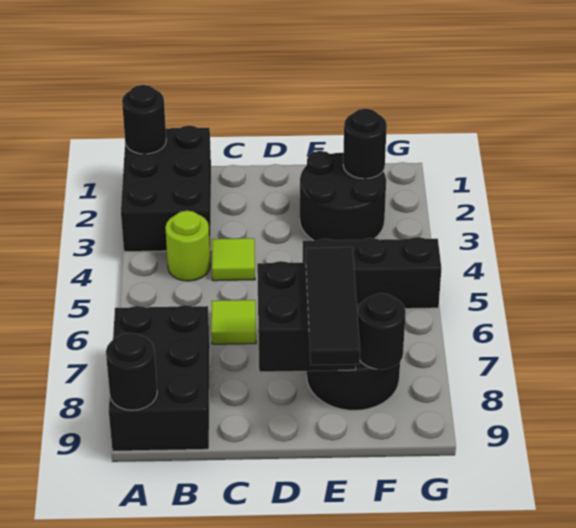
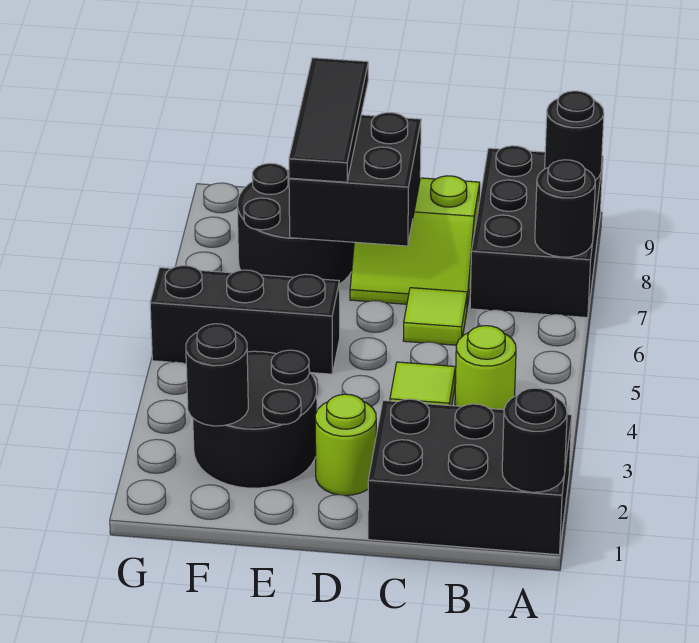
black brick A1:B3 level 1 -> black brick A1:C2 level 1
none -> lime slope C7:D8 level 1 top 8
none -> lime round brick D2 level 1
black round brick F8 level 2 -> black round brick A7 level 2

